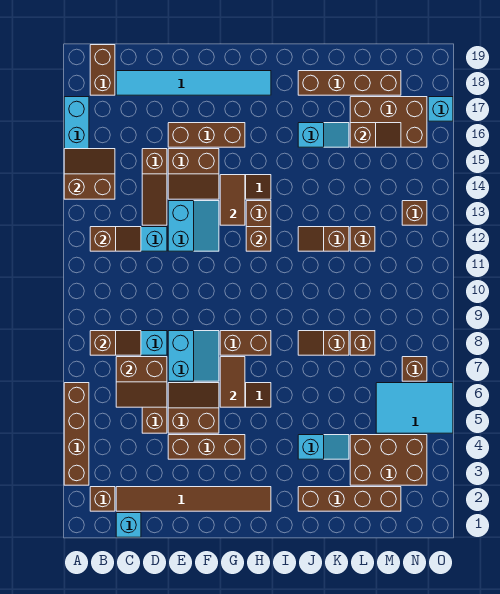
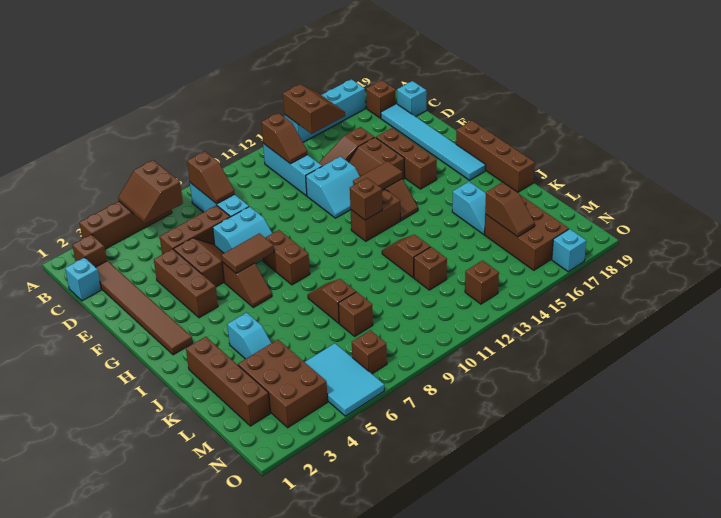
brown brick B18:B19 level 1 -> brown brick B18 level 1
brown slope C6:D7 level 2 top 7 -> brown slope A5:B6 level 2 top 6
none -> cyan brick C19 level 1
brown brick J18:M18 level 1 -> brown brick G19:J19 level 1

